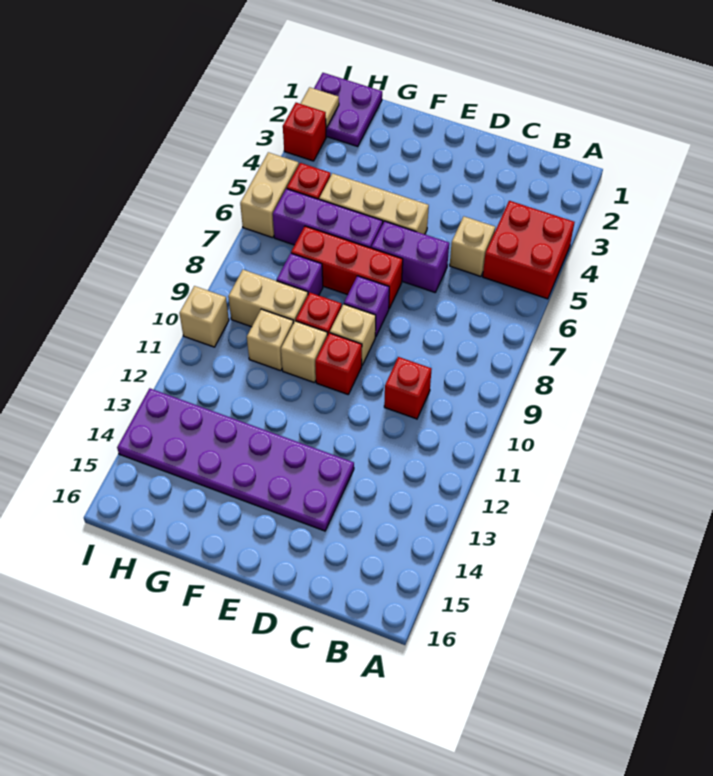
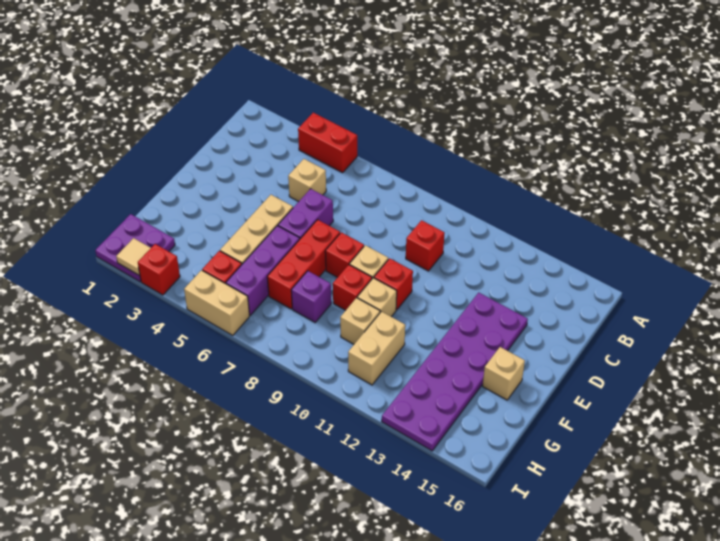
red brick A4:B5 level 1 -> red brick A4:A5 level 1
purple brick E8 level 1 -> red brick E8 level 1
tan brick G9:H9 level 1 -> tan brick G11:H11 level 1
tan brick I10 level 1 -> tan brick F15 level 1

